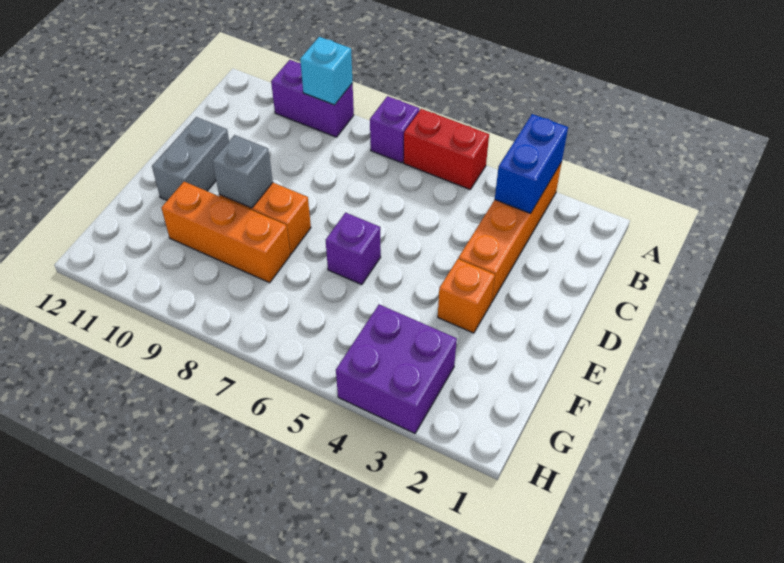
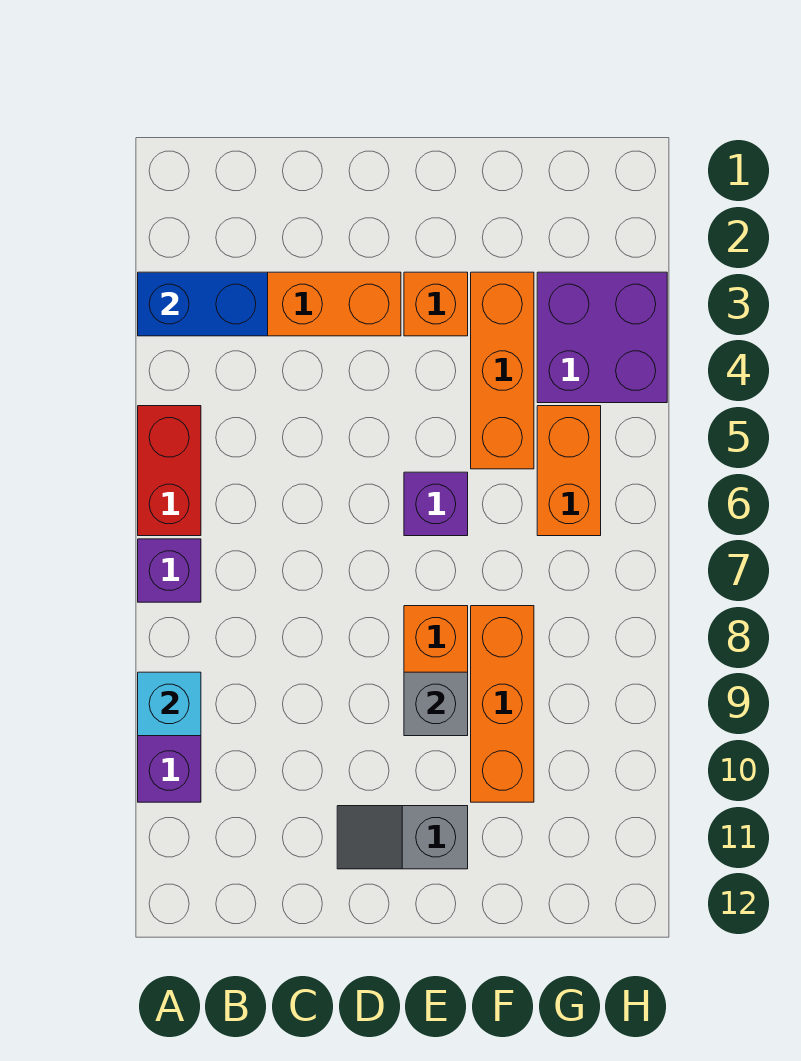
grey brick D11:E11 level 1 -> grey slope D11:E11 level 1 top E
none -> orange brick F3:F5 level 1
none -> orange brick G5:G6 level 1

